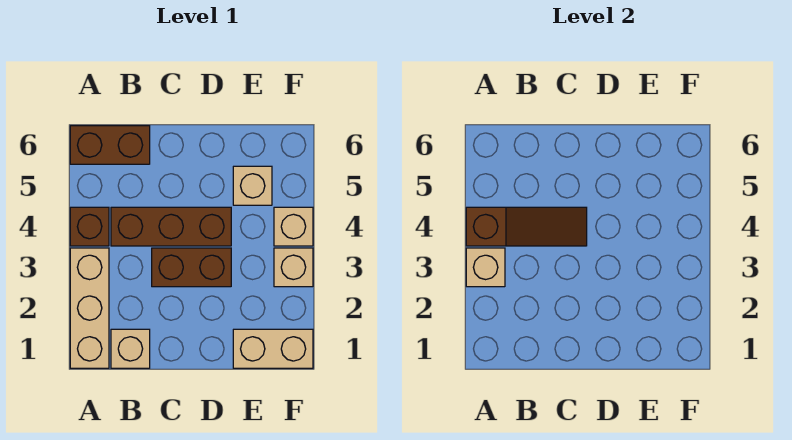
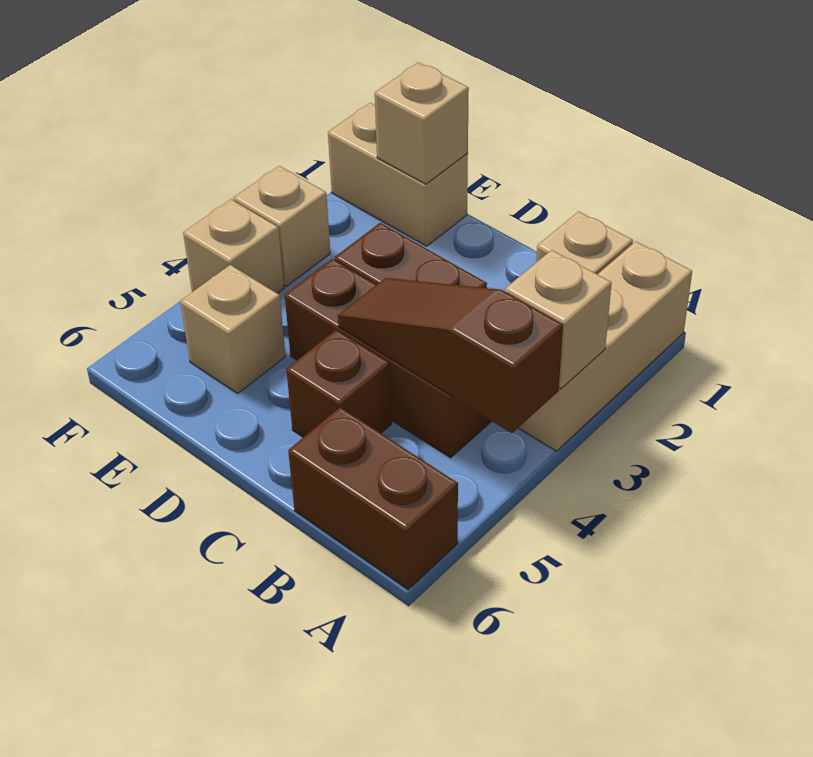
brown brick A4 level 1 -> brown brick C5 level 1
none -> tan brick E1 level 2

